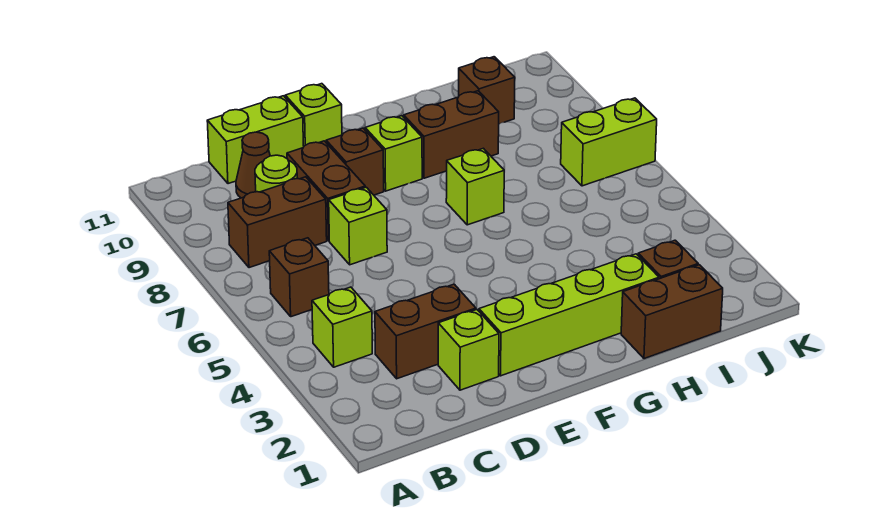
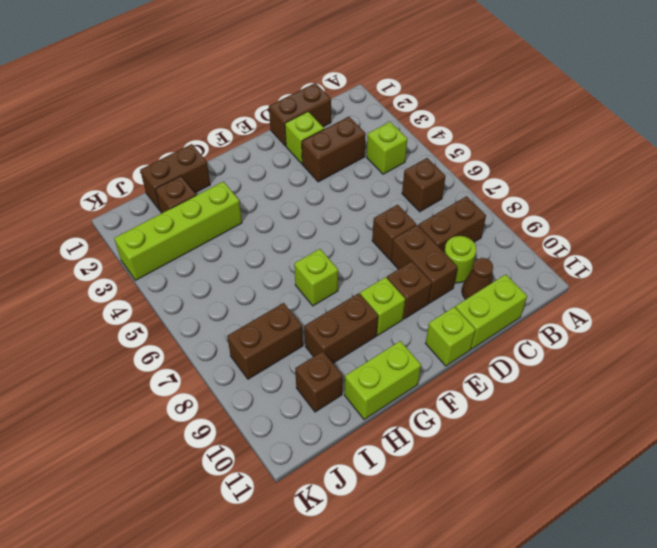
none -> brown brick C1:D1 level 1
lime brick D7 level 1 -> brown brick D7 level 1
lime brick E2:H2 level 1 -> lime brick H3:K3 level 1
none -> brown brick I8:J8 level 1
lime brick J7:K7 level 1 -> lime brick G11:H11 level 1

